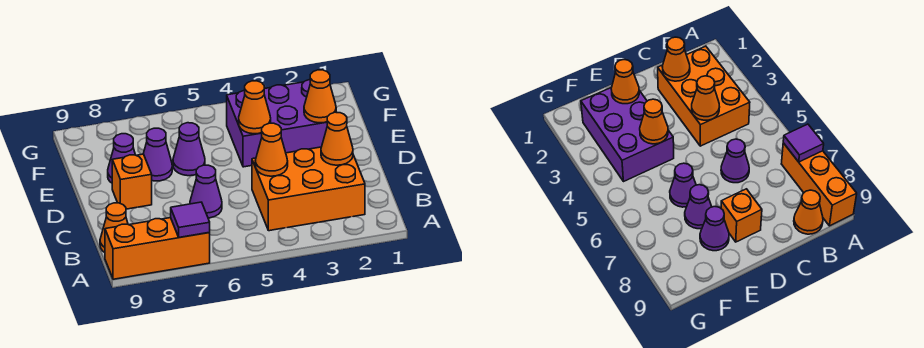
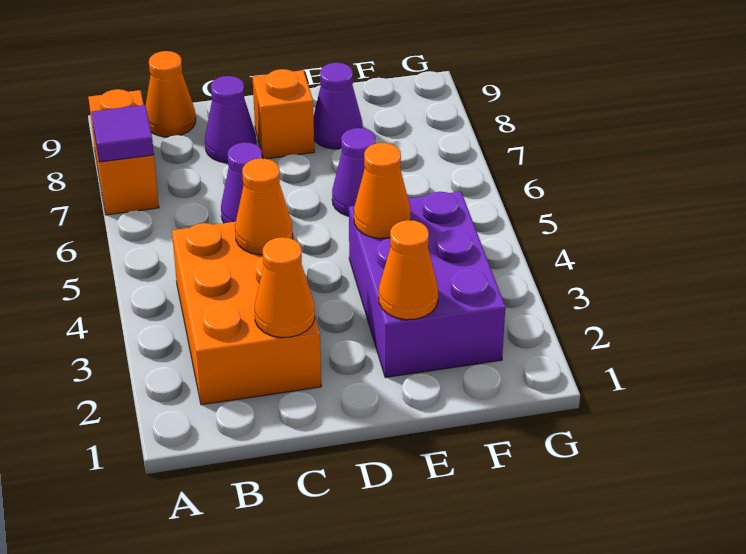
orange brick A7:A9 level 1 -> orange brick A7:A8 level 1
purple cone E7 level 1 -> purple cone C8 level 1

